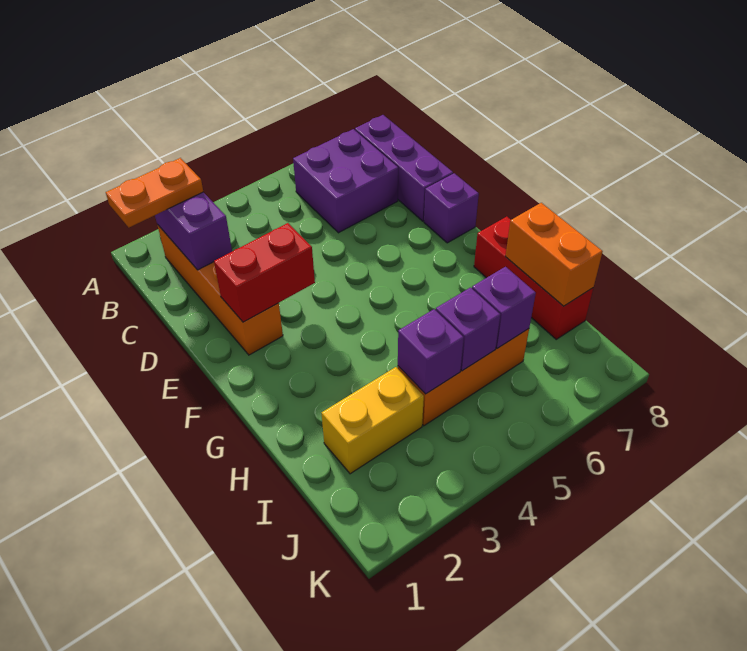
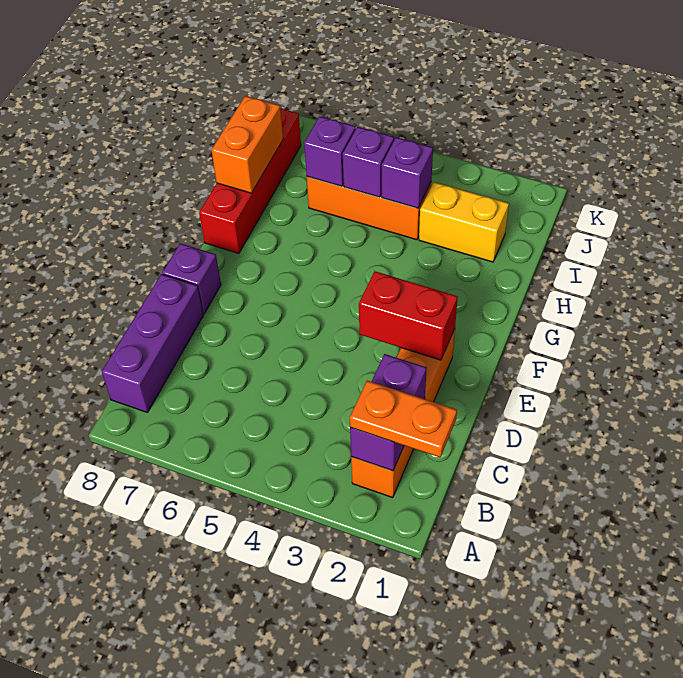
purple brick B6:C7 level 1 -> none
red brick G8:I8 level 1 -> red brick G8:J8 level 1

